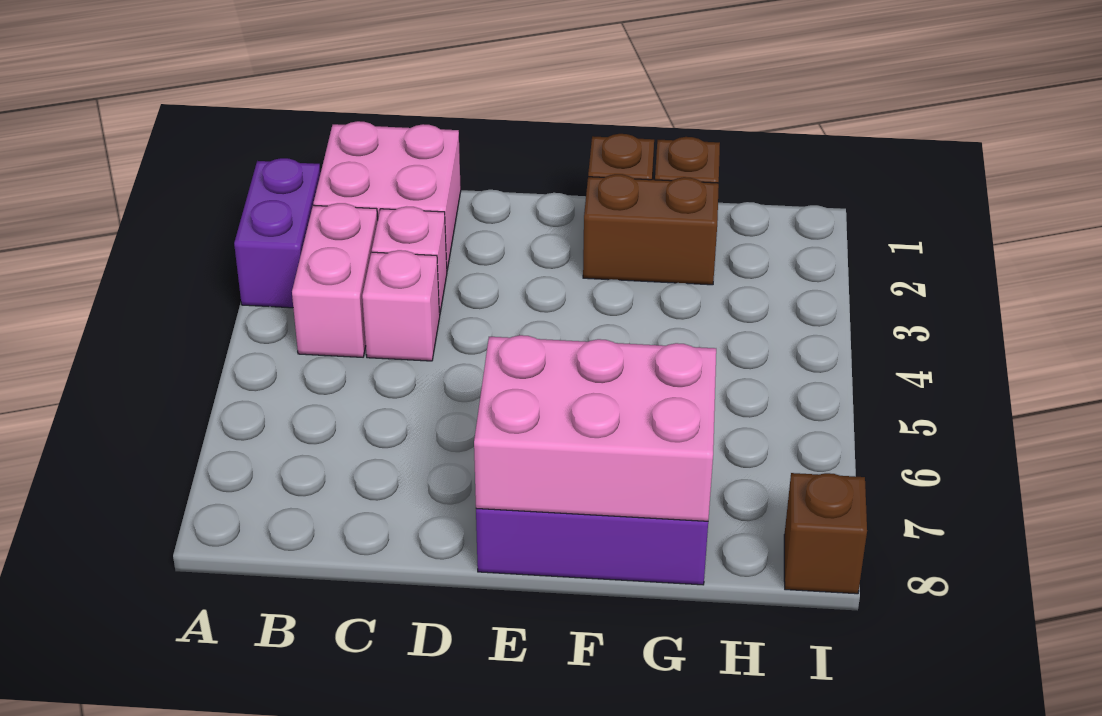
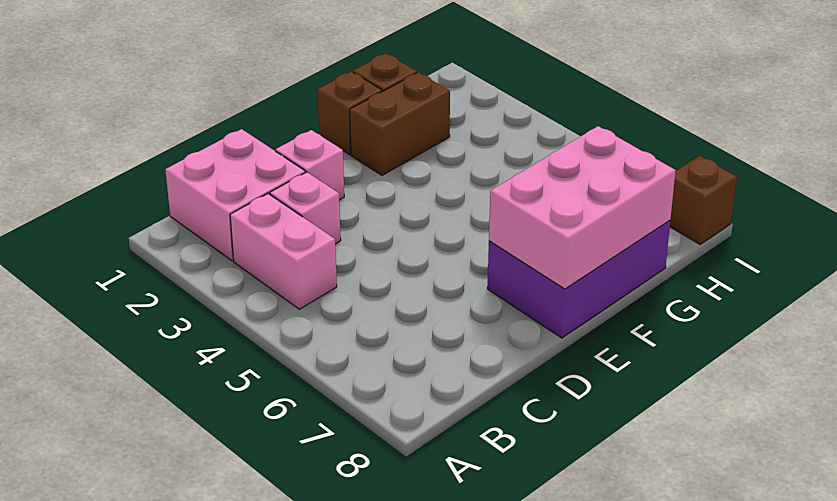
purple brick A2:A3 level 1 -> none
pink brick C4 level 1 -> pink brick D2 level 1

